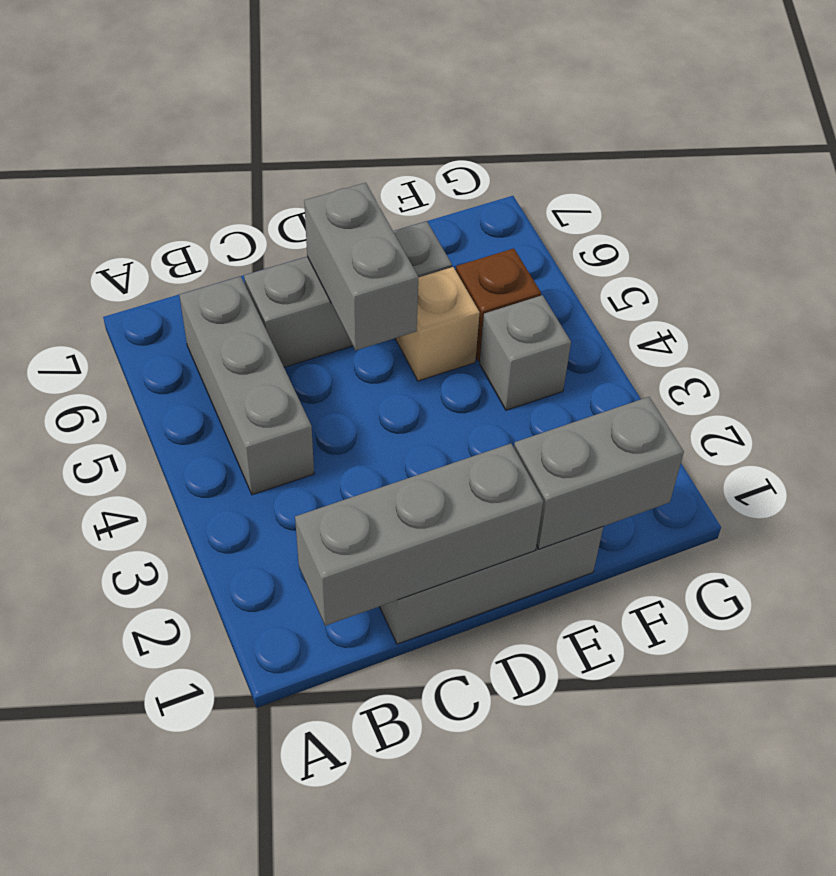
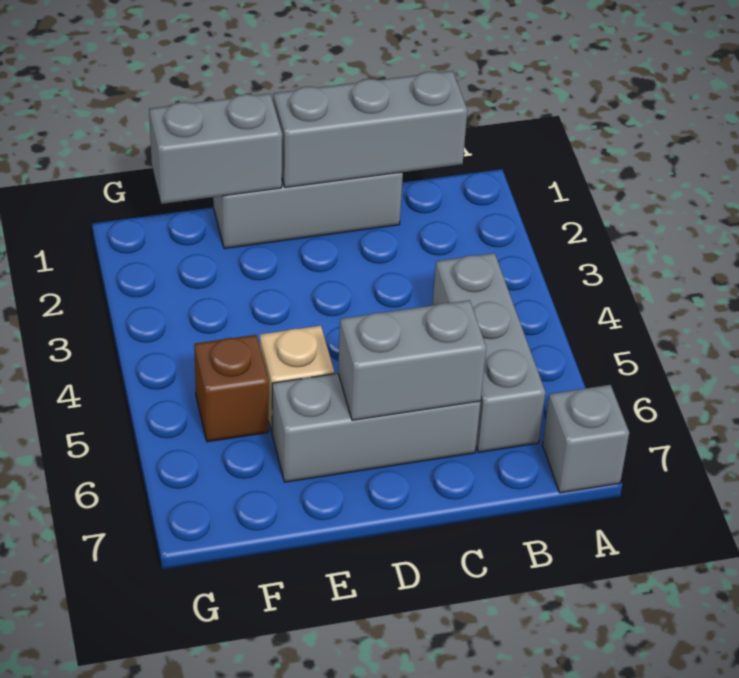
grey brick D5:D6 level 2 -> grey brick C6:D6 level 2
grey brick F4 level 1 -> grey brick A7 level 1

